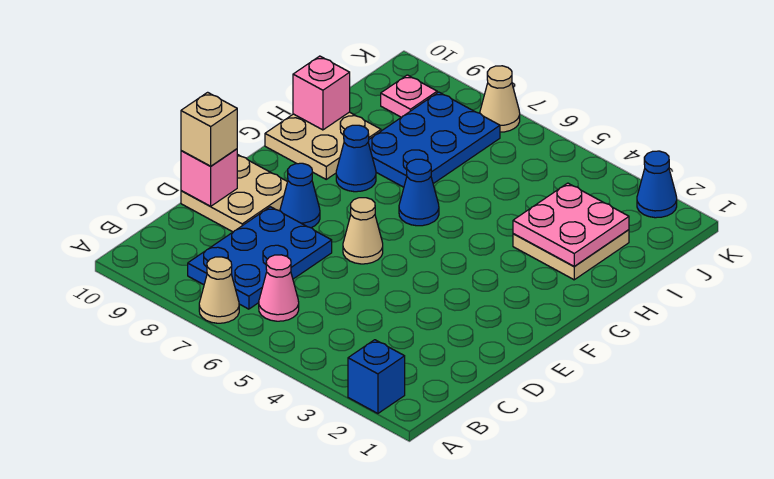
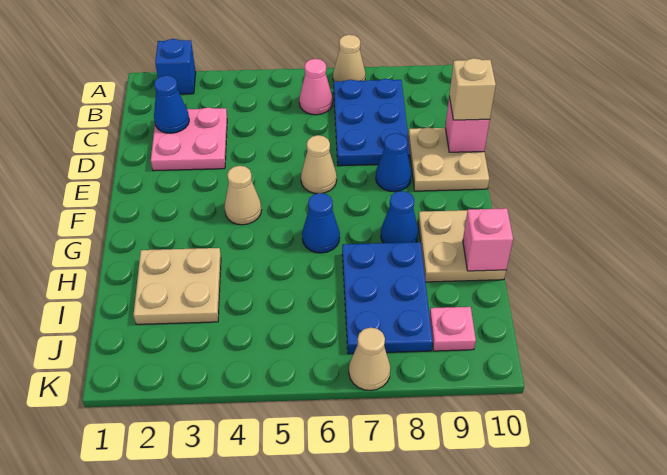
none -> tan cone F4 level 1
pink plate H2:I3 level 2 -> pink plate C2:D3 level 1
blue cone K2 level 1 -> blue cone C2 level 2

